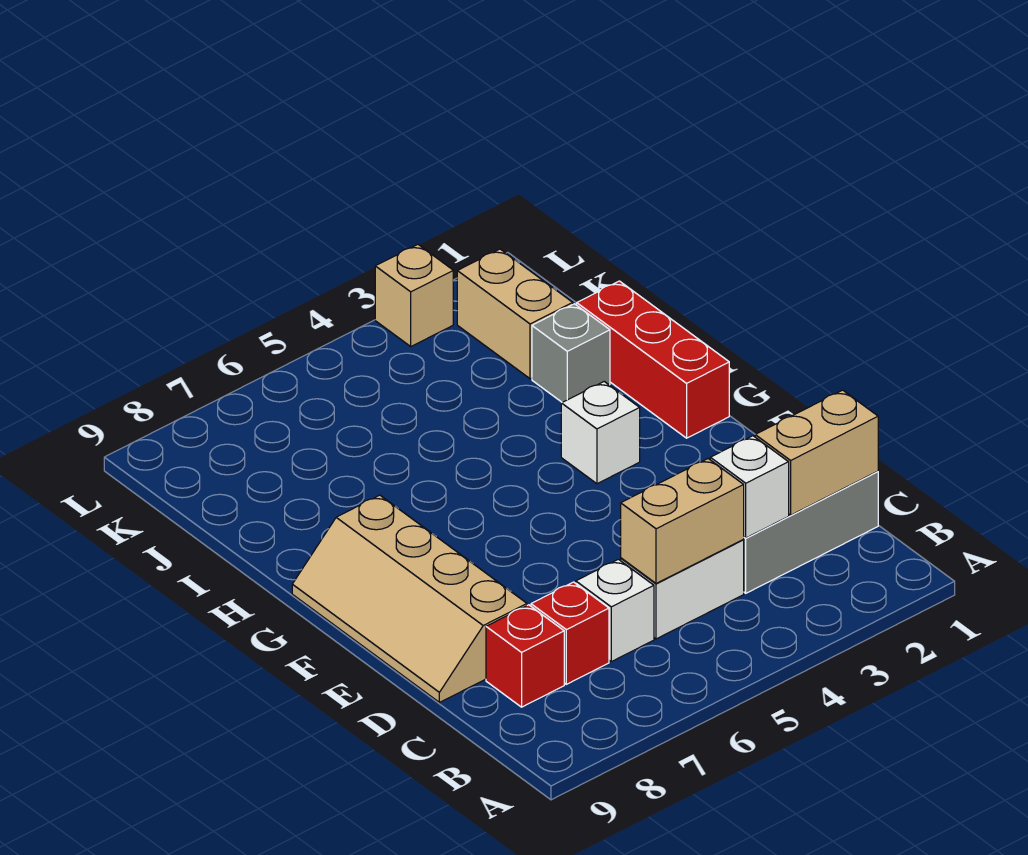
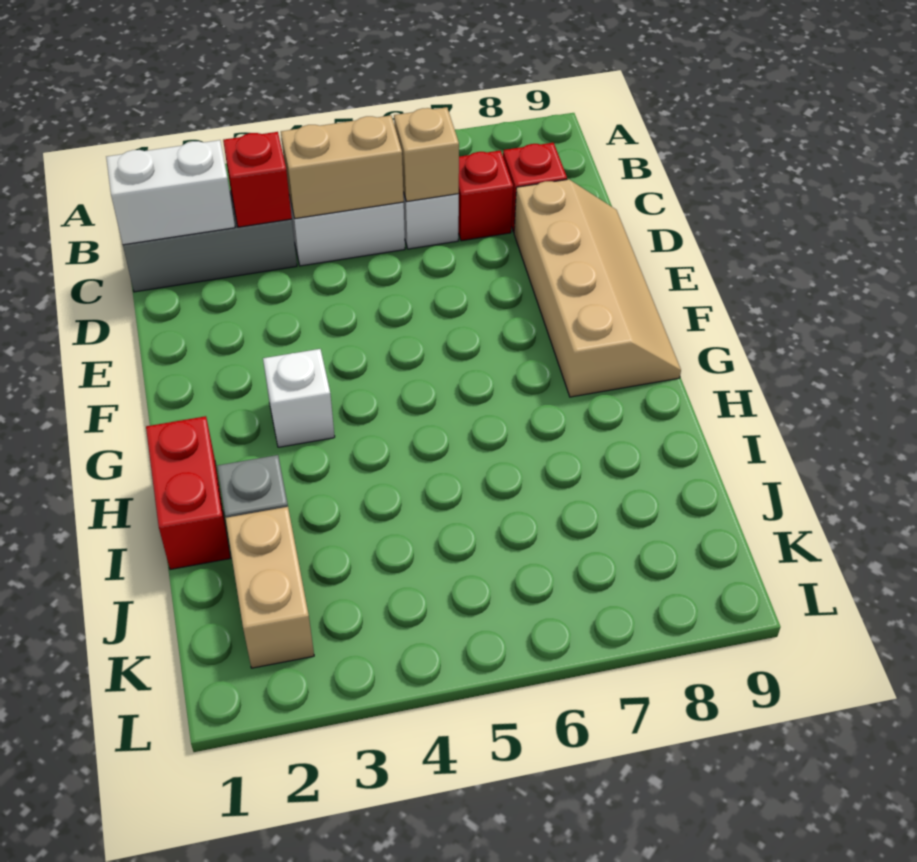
tan brick C1:C2 level 2 -> white brick C1:C2 level 2
white brick C3 level 2 -> red brick C3 level 2
red brick G1:I1 level 1 -> red brick H1:I1 level 1
tan brick L3 level 1 -> tan brick C6 level 2

